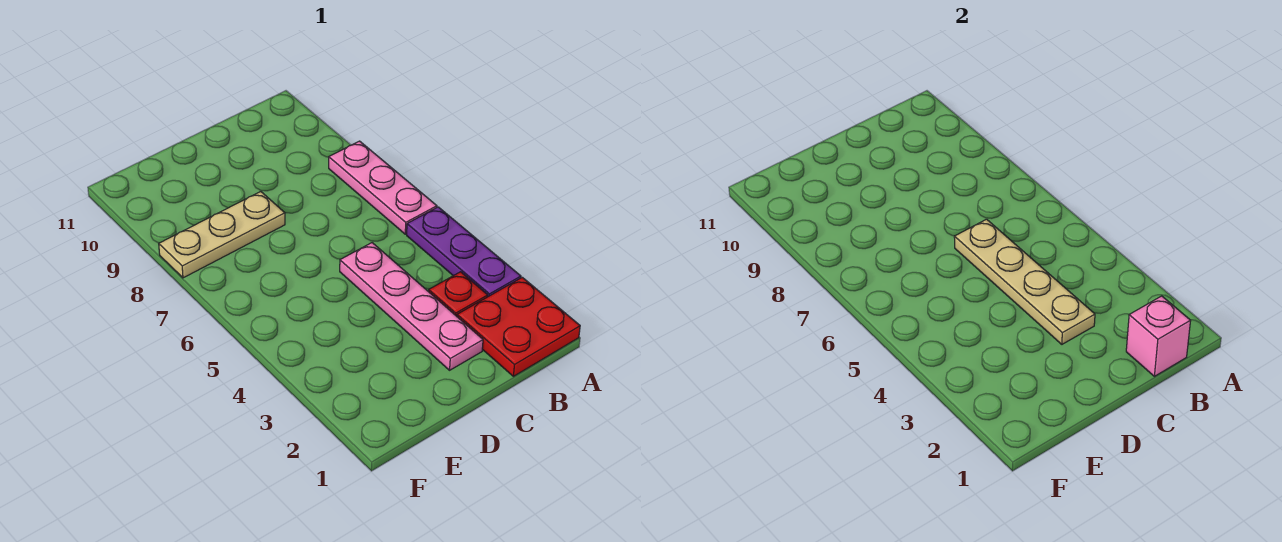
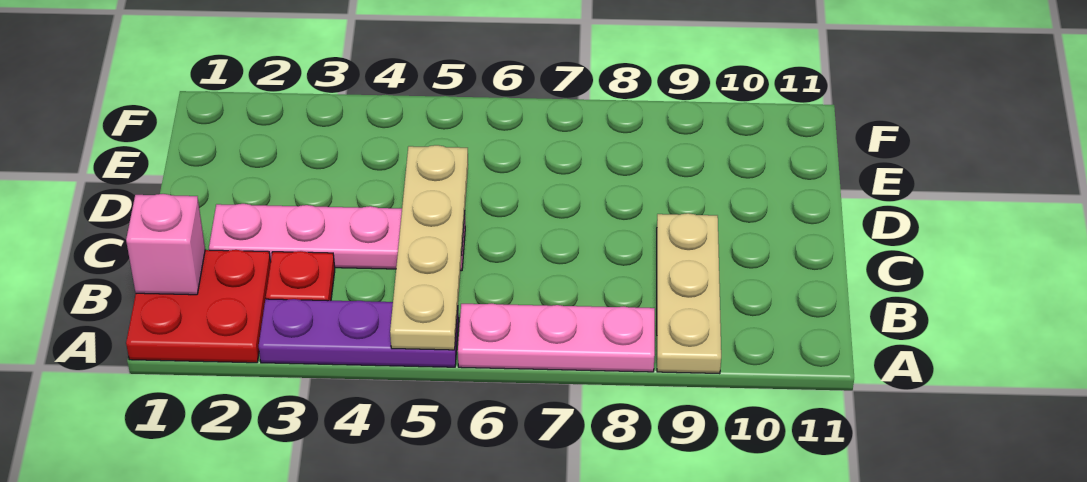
tan plate C3:C6 level 2 -> tan plate A5:D5 level 2
tan plate D8:F8 level 1 -> tan plate A9:C9 level 1

